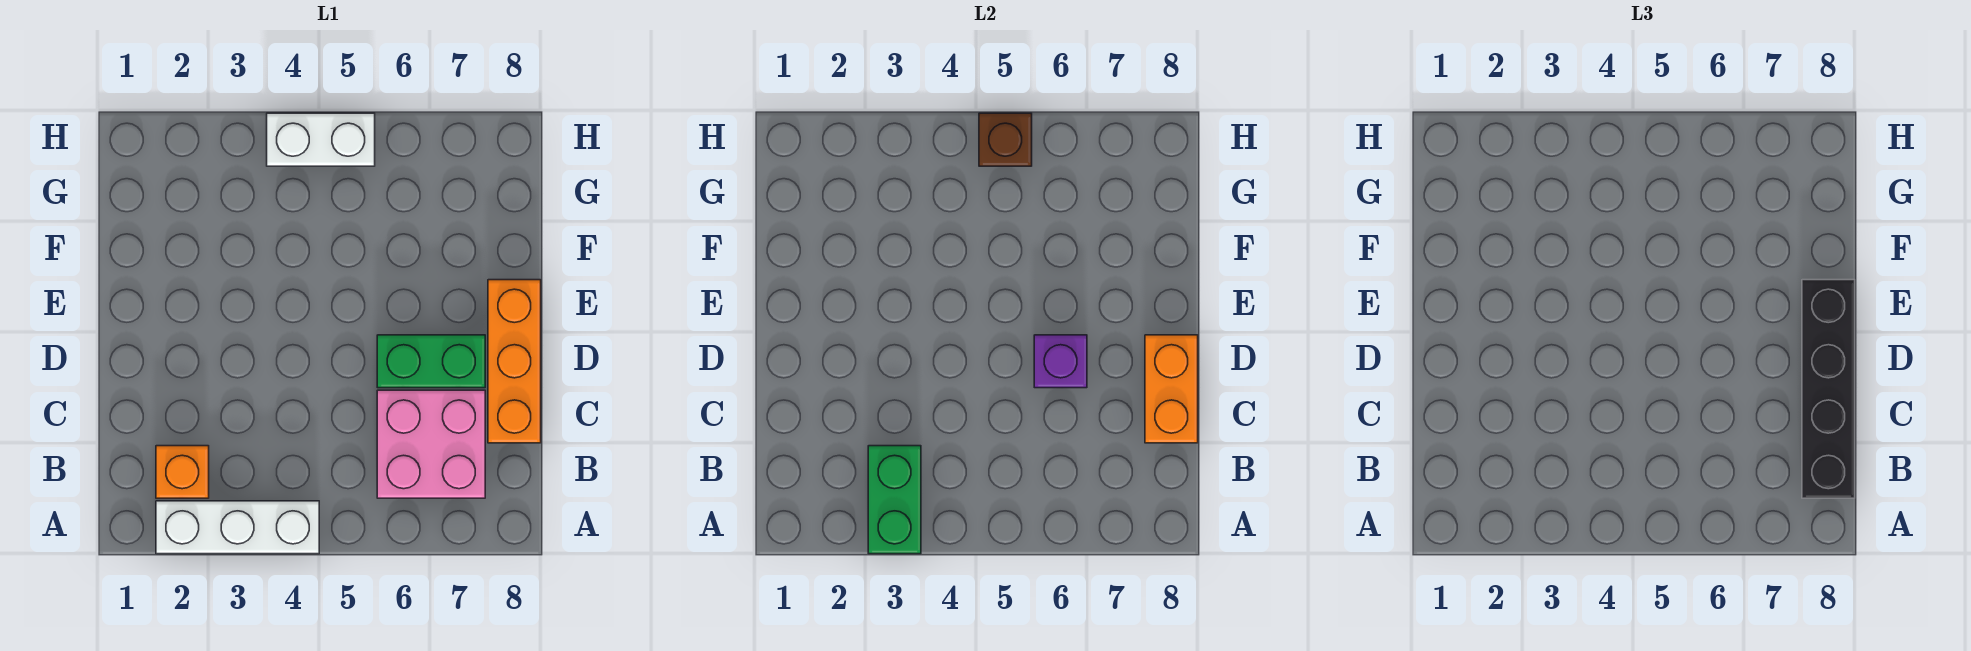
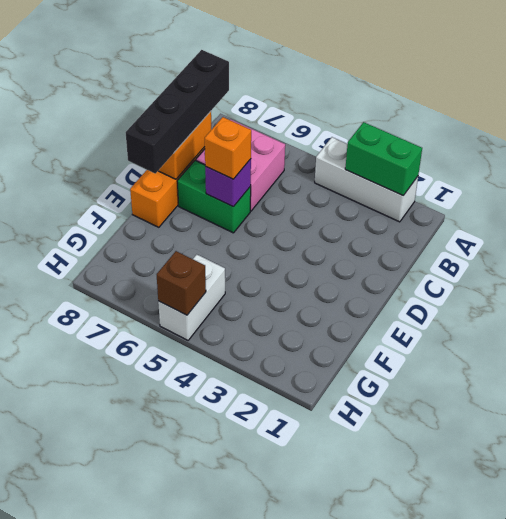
green brick A3:B3 level 2 -> green brick A2:A3 level 2
orange brick B2 level 1 -> orange brick D6 level 3
white brick H4:H5 level 1 -> white brick G5:H5 level 1

